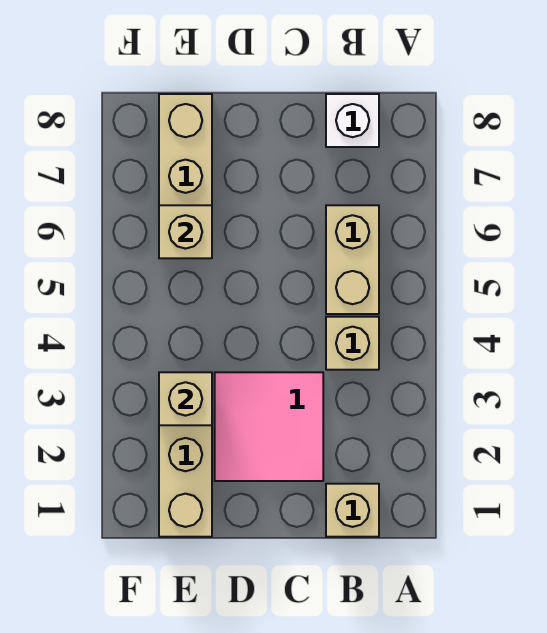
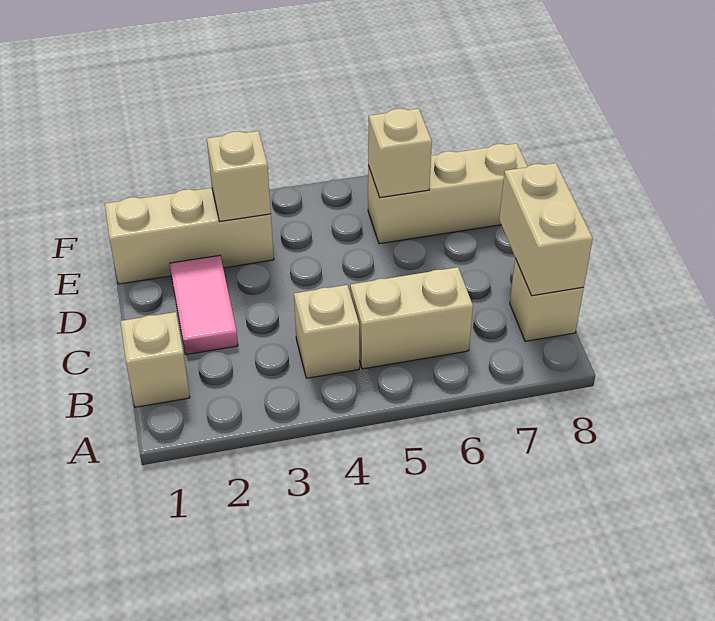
white brick B8 level 1 -> tan brick B8 level 1
none -> tan brick B8:C8 level 2
pink tile C2:D3 level 1 -> pink tile C2:D2 level 1

